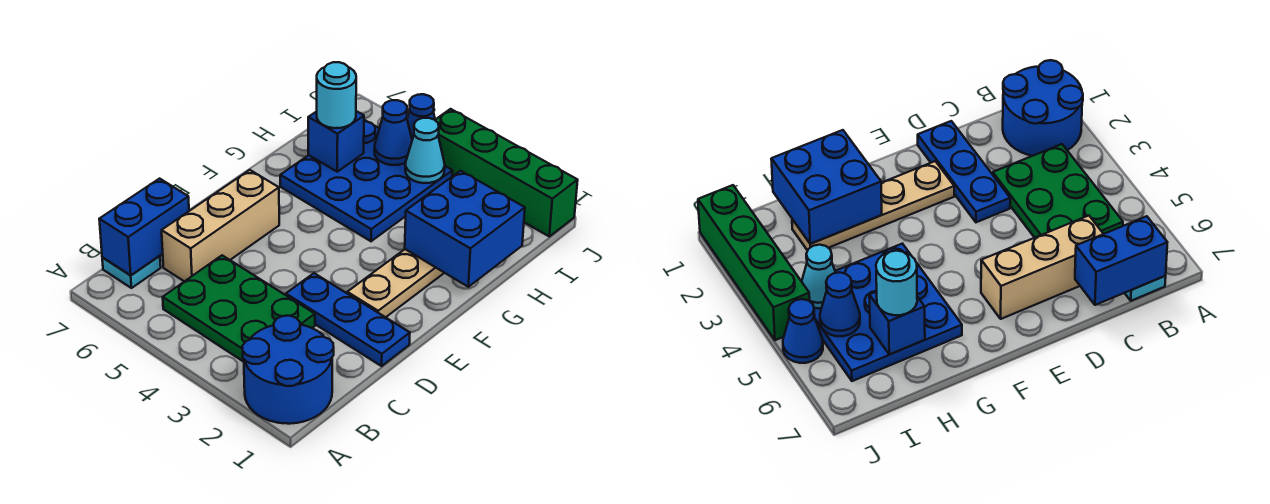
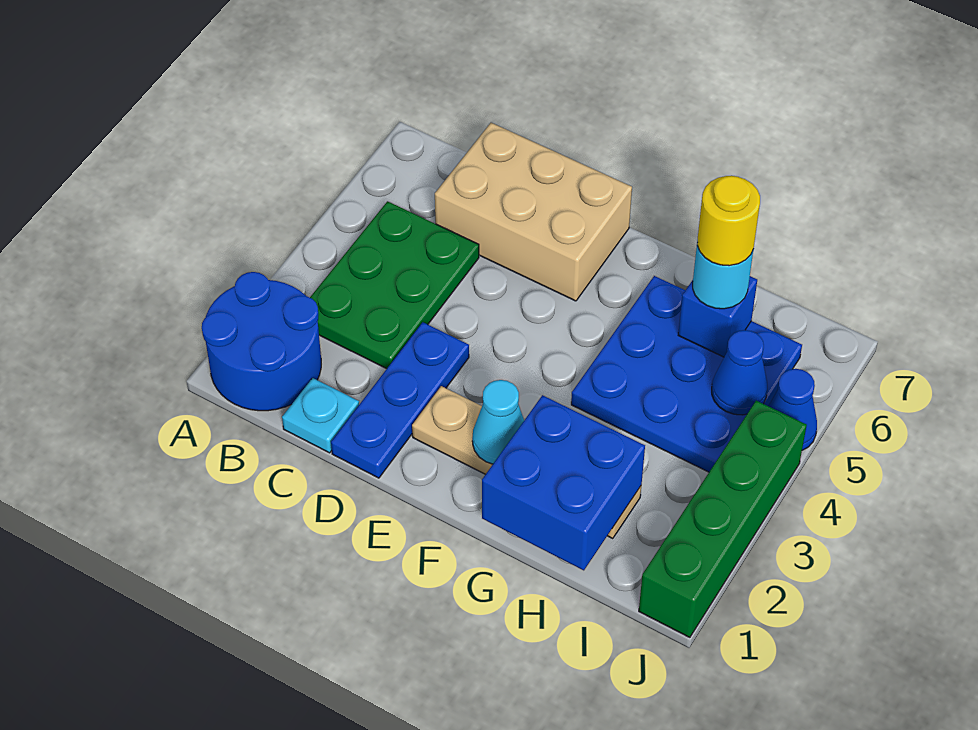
cyan plate B7 level 1 -> cyan plate C1 level 1
blue brick B7:C7 level 2 -> none
tan brick C6:E6 level 1 -> tan brick C6:E7 level 1
none -> yellow round brick H6 level 4
cyan cone I4 level 2 -> cyan cone F2 level 2

